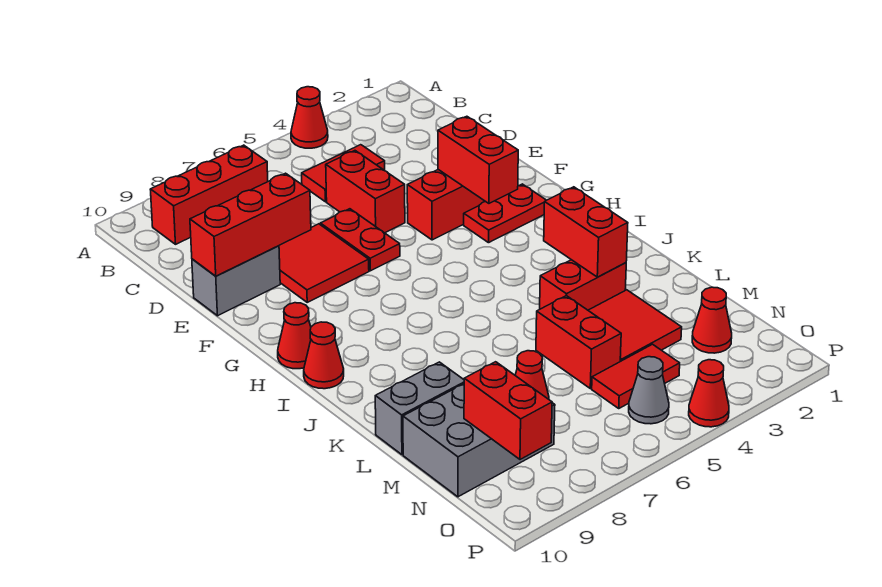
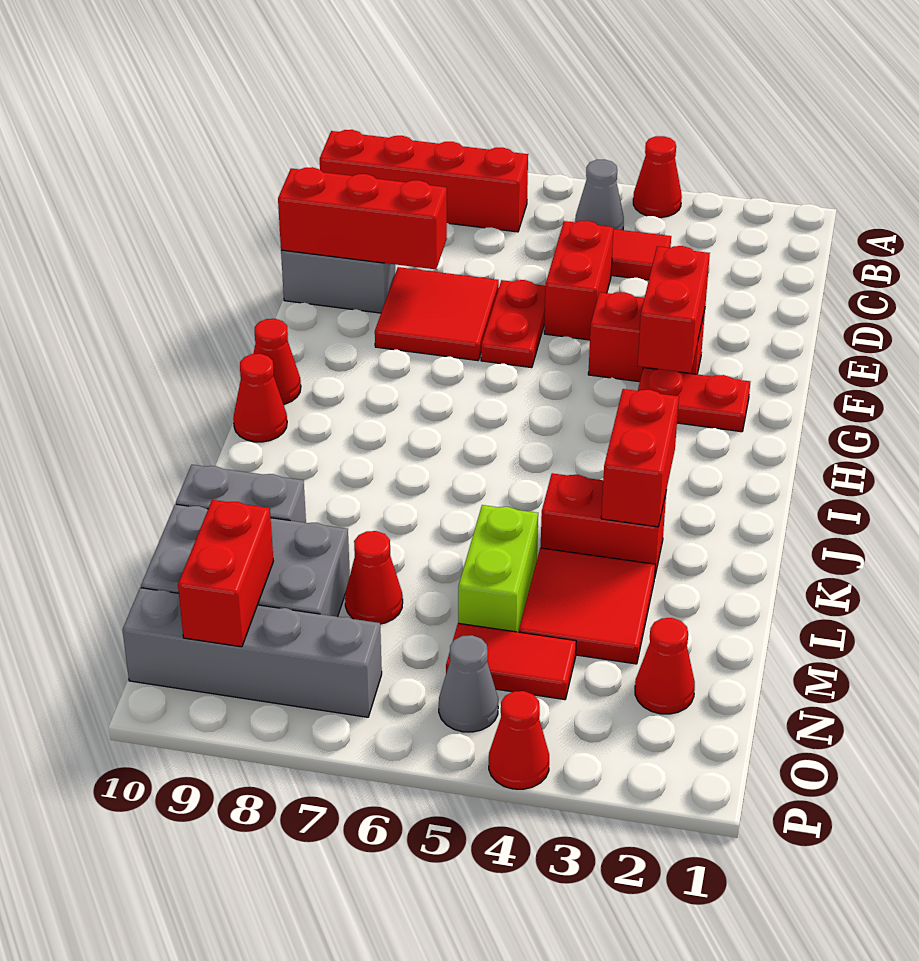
none -> grey cone B5 level 1
red brick B7:B9 level 1 -> red brick B7:B10 level 1
red brick L5:M5 level 1 -> lime brick L5:M5 level 1
none -> grey brick O7:O10 level 1

